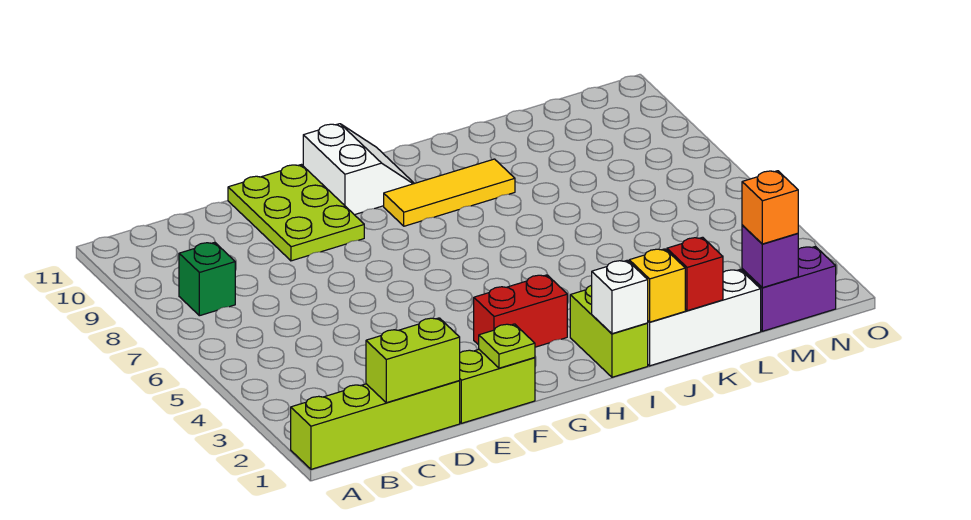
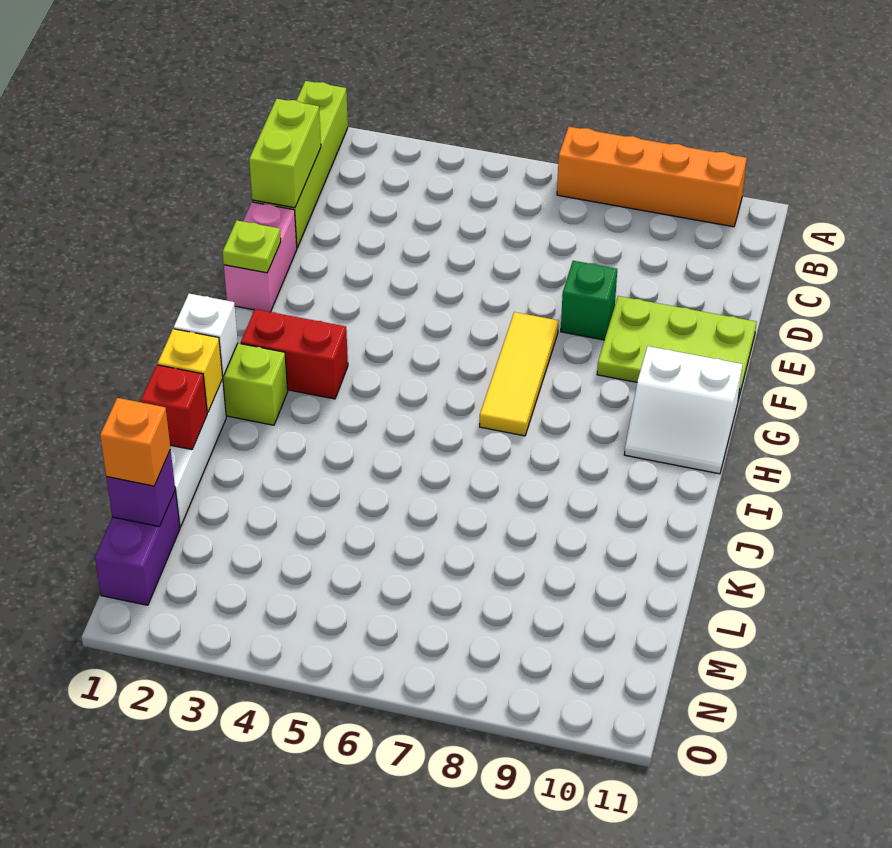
none -> orange brick A7:A10 level 1
green brick B8 level 1 -> green brick E8 level 1
lime brick E1:F1 level 1 -> pink brick E1:F1 level 1
red brick G3:H3 level 1 -> red brick H2:H3 level 1
yellow tile H9:J9 level 1 -> yellow tile F7:H7 level 1

